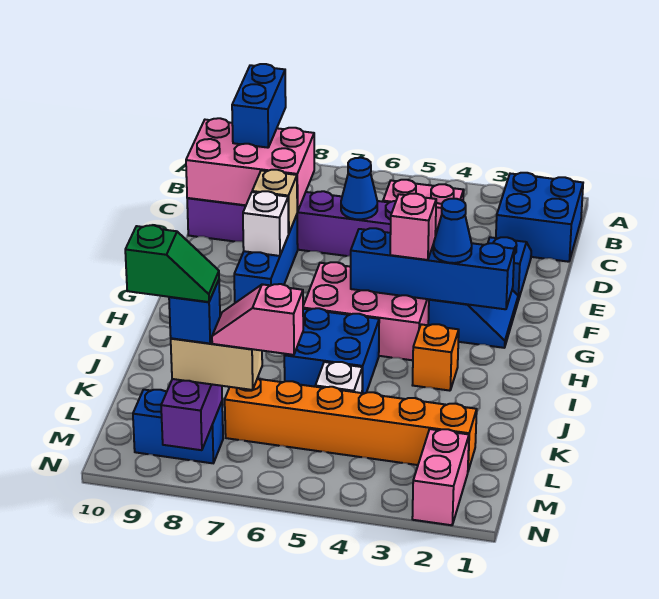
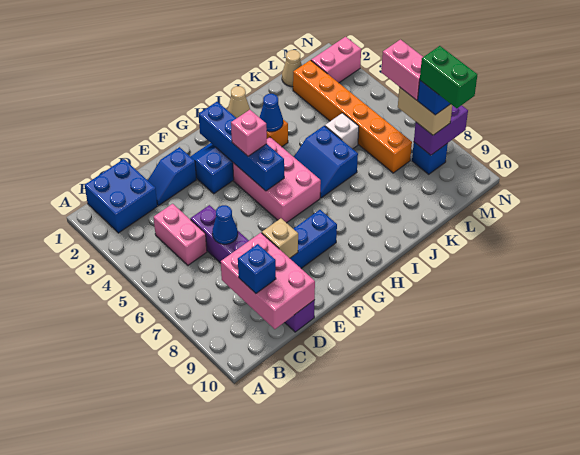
blue brick B9:C9 level 3 -> blue brick C9 level 3
white brick F8 level 2 -> none
blue cone G3 level 3 -> blue cone I3 level 2
none -> tan cone I1 level 1
blue brick I5:J6 level 1 -> blue slope I5:J6 level 1 top J
none -> tan cone L1 level 1
pink slope M6:M7 level 4 top 6 -> pink brick M6:M7 level 4
blue brick M8:M9 level 1 -> blue brick M8 level 1
green slope M8:M9 level 5 top 9 -> green brick M8:M9 level 5

